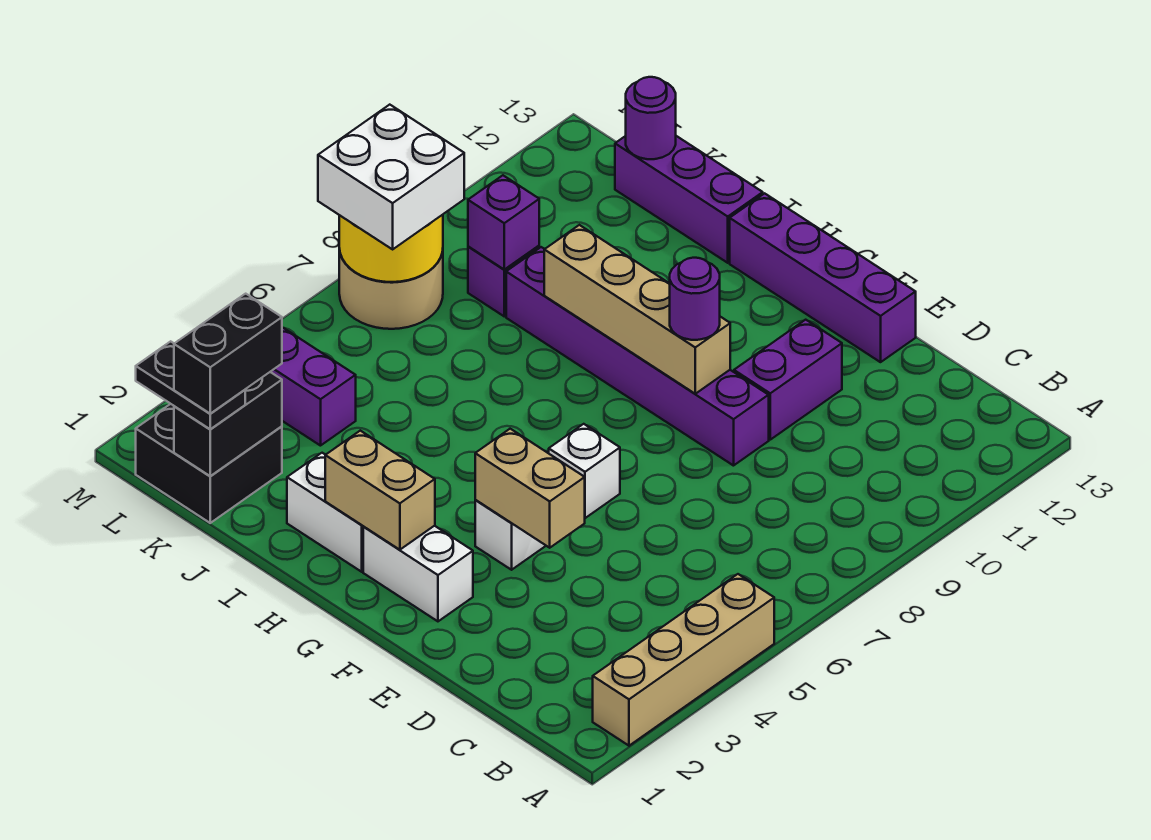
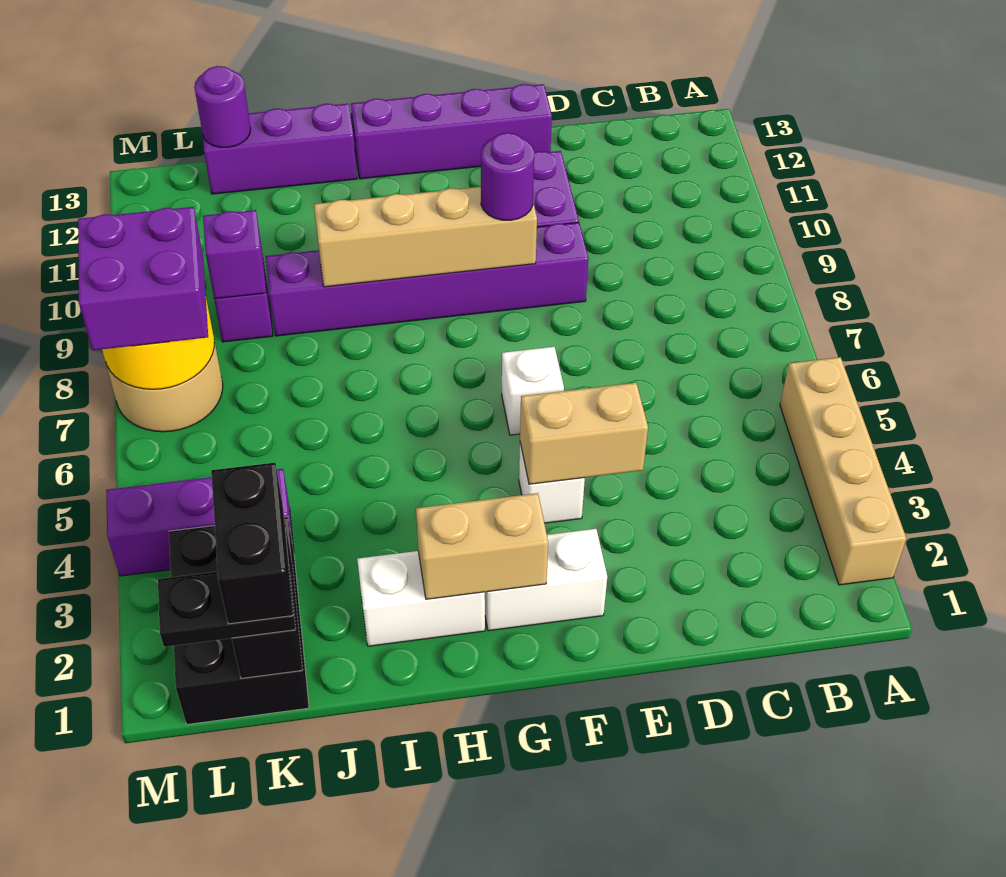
black brick K1:L2 level 1 -> black brick K1:L3 level 1
white brick L7:M8 level 3 -> purple brick L7:M8 level 3

